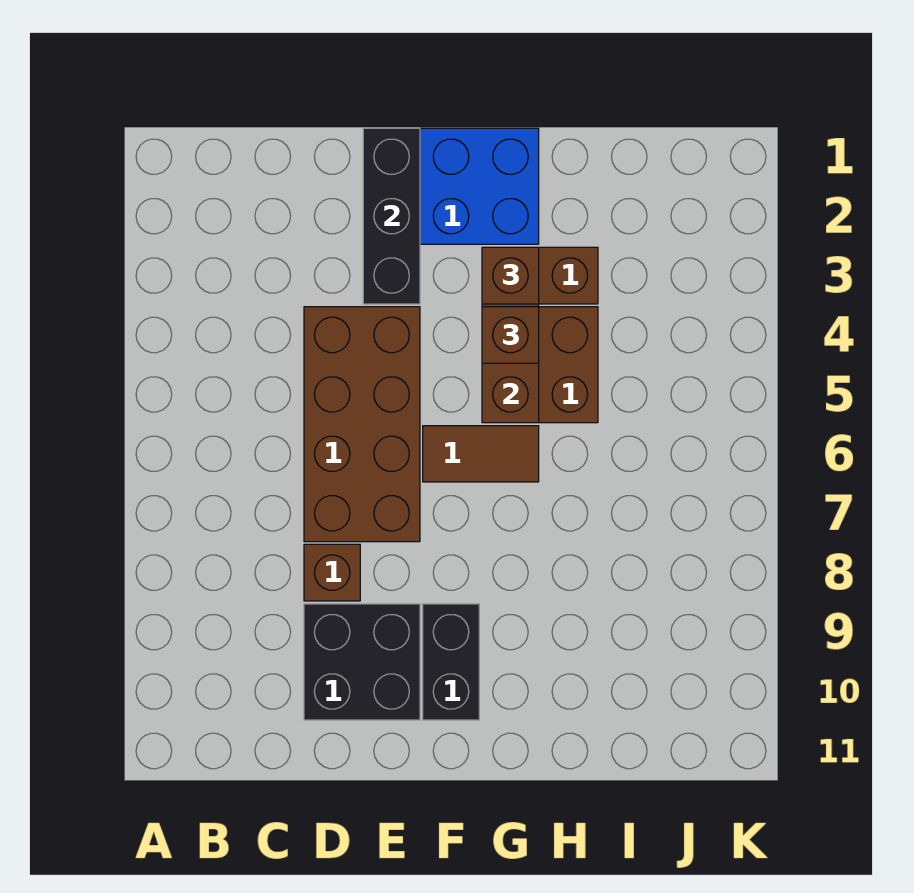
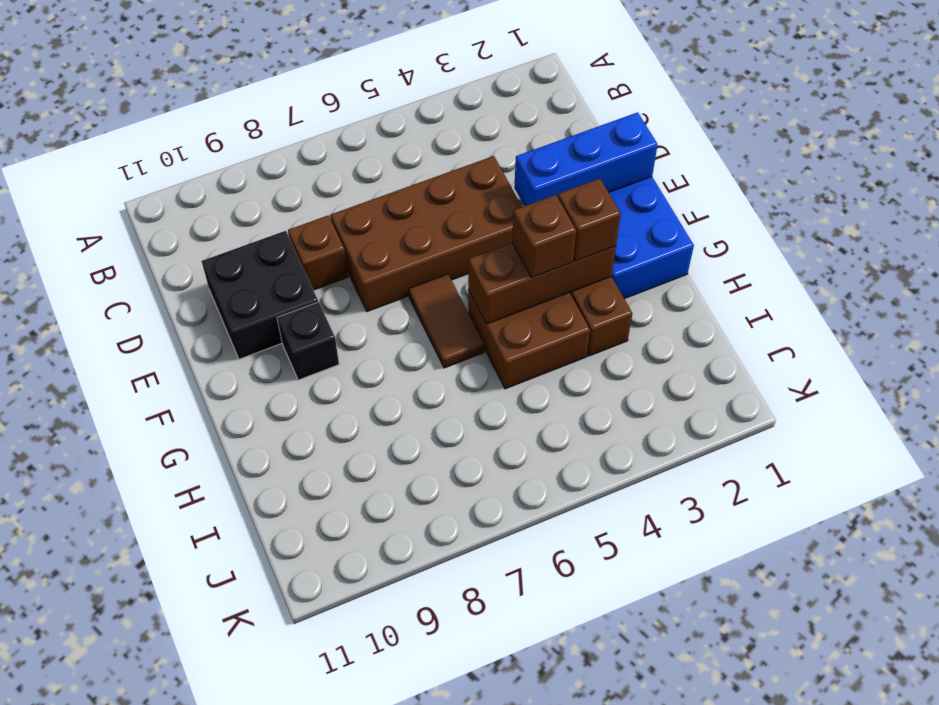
black brick E1:E3 level 2 -> blue brick E1:E3 level 2
black brick F9:F10 level 1 -> black brick F9 level 1

